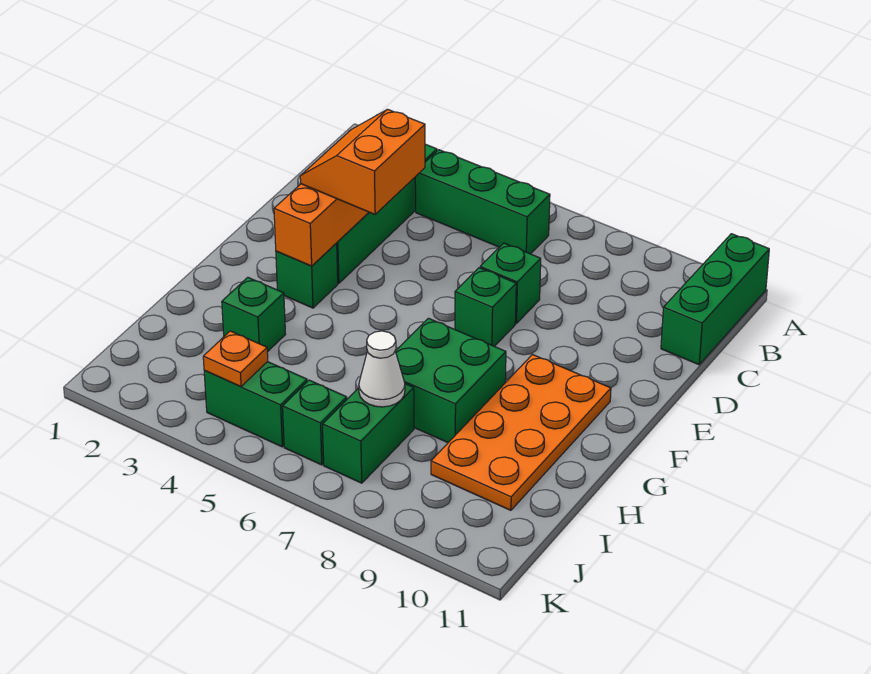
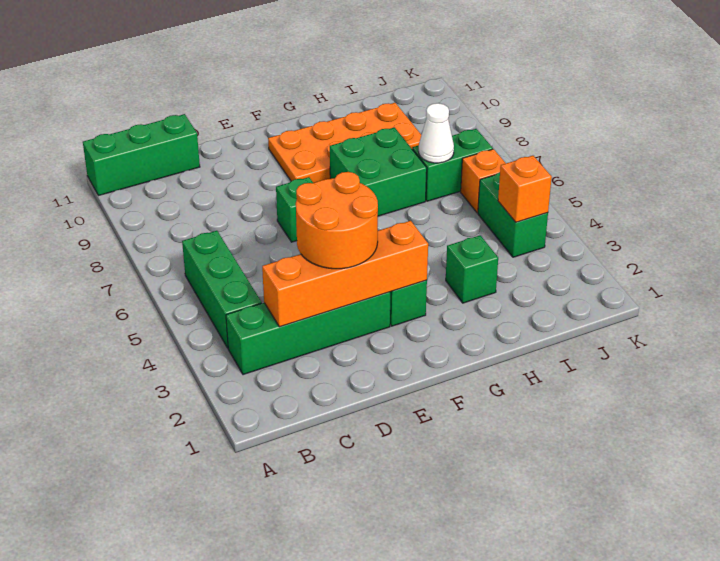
orange slope D3:E4 level 3 top 4 -> orange round brick D3:E4 level 3
green brick D7 level 1 -> none
orange plate J4 level 2 -> orange brick J4 level 2
green brick J6 level 1 -> orange brick J6 level 1

